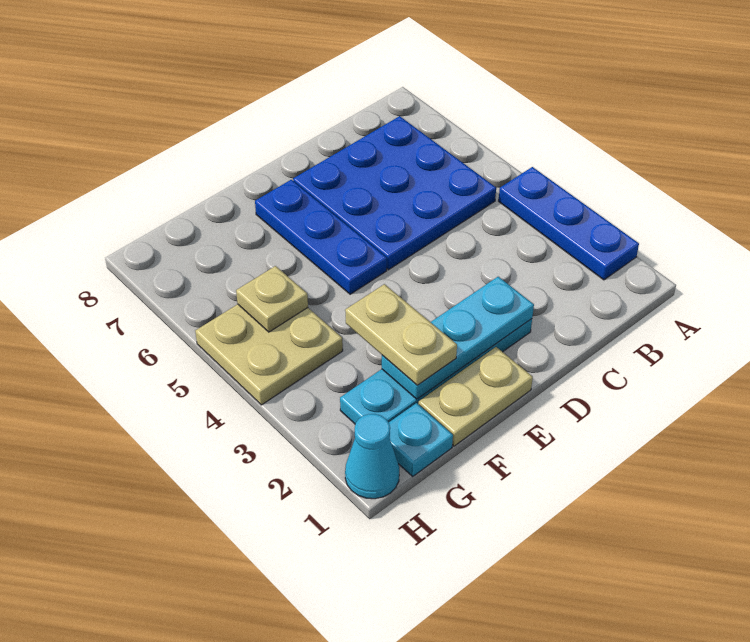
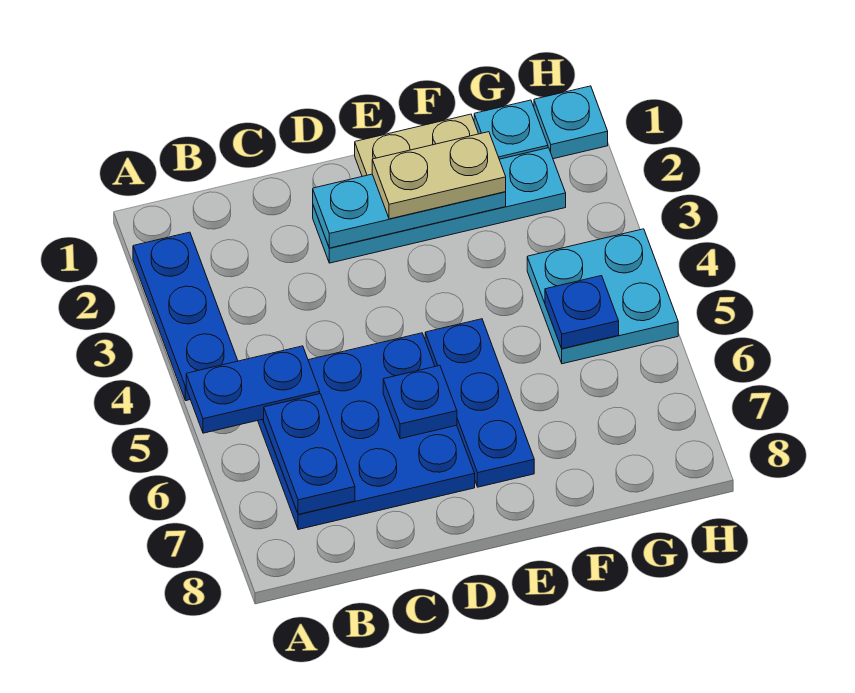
none -> blue plate A5:B5 level 2
none -> blue plate B6:B7 level 2
none -> blue plate D6 level 2
tan plate F2:F3 level 3 -> tan plate E2:F2 level 3
tan plate G4:H5 level 1 -> cyan plate G4:H5 level 1
tan plate G5 level 2 -> blue plate G5 level 2
cyan cone H1 level 1 -> cyan plate H1 level 1

